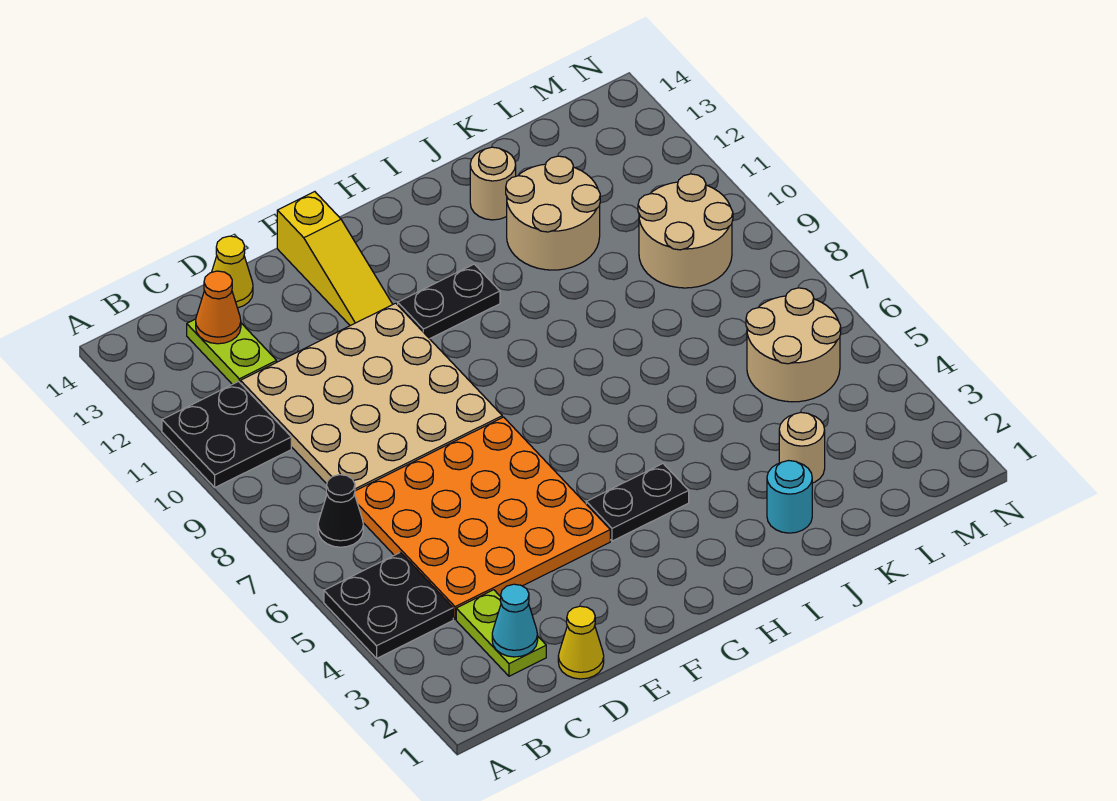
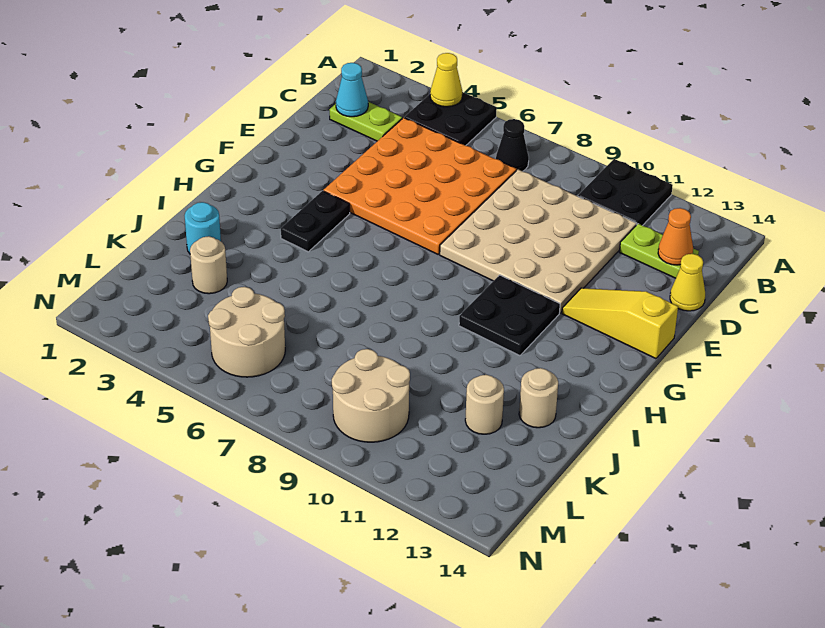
yellow cone D1 level 1 -> yellow cone A4 level 2
black plate G11:H11 level 1 -> black plate G10:H11 level 1
tan round brick J11:K12 level 1 -> tan round brick K12 level 1

